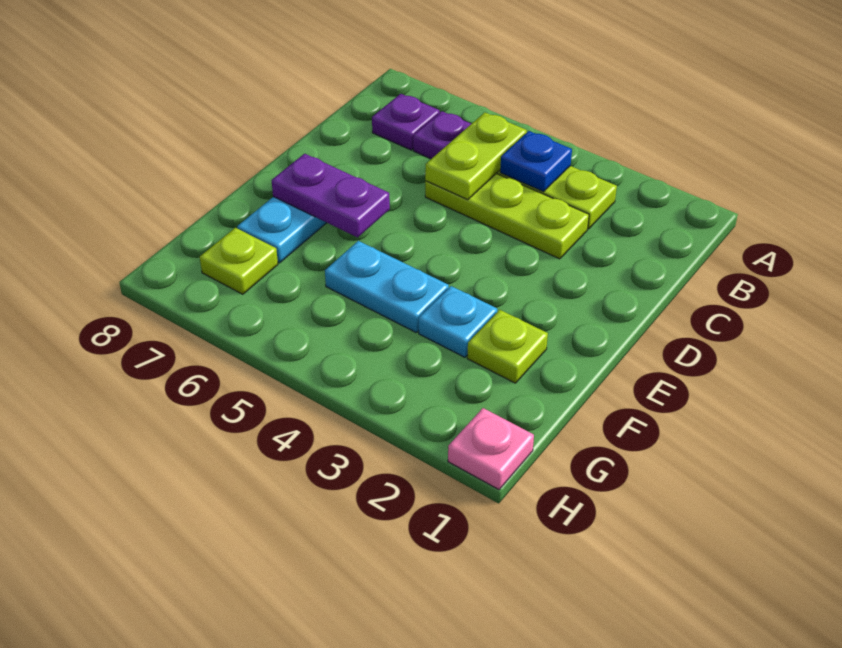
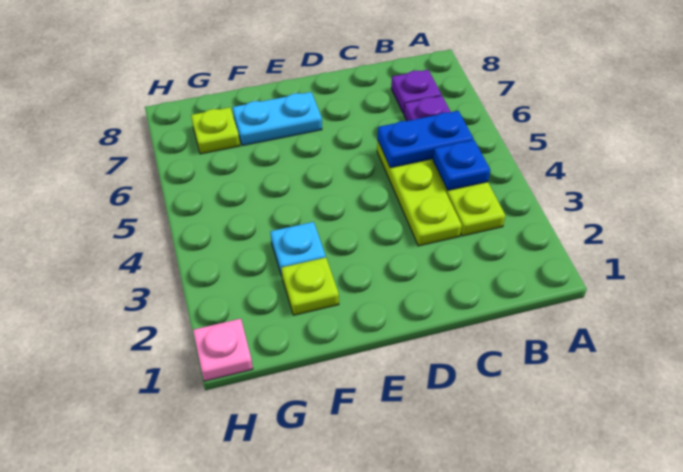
lime plate B5:C5 level 2 -> blue plate B5:C5 level 2
purple plate E6:E7 level 2 -> none
cyan plate F4:F5 level 1 -> none

